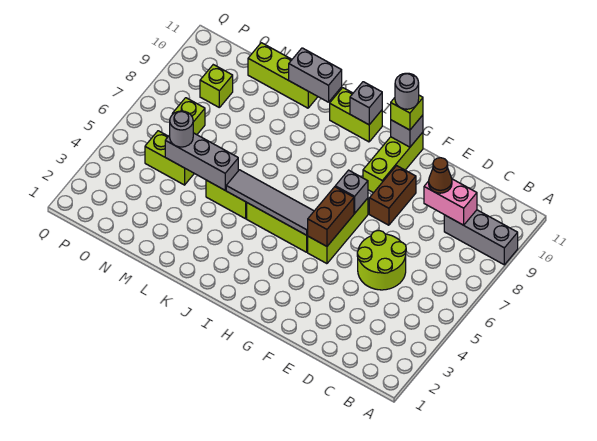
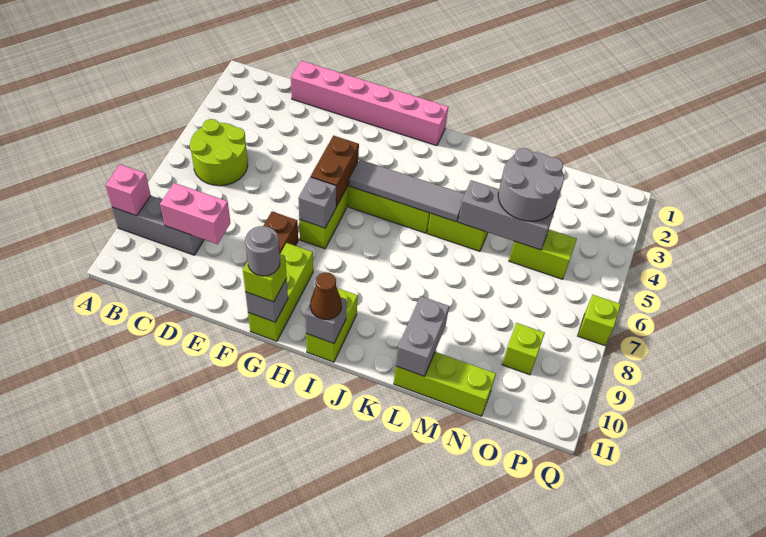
none -> pink brick A9 level 2
none -> pink brick D1:I1 level 1
lime round brick D5:E6 level 1 -> lime round brick B5:C6 level 1
brown cone D9 level 3 -> brown cone I11 level 3
lime brick I11:J11 level 1 -> lime brick I10:I11 level 1
grey brick K11:L11 level 2 -> grey brick L10:L11 level 2
grey round brick N5 level 3 -> grey round brick M4:N5 level 3
lime brick O7 level 1 -> lime brick Q7 level 1

